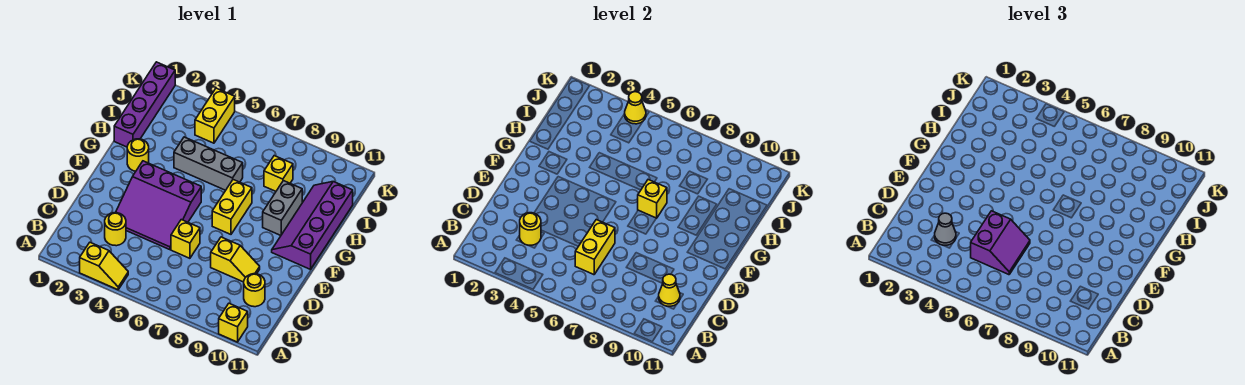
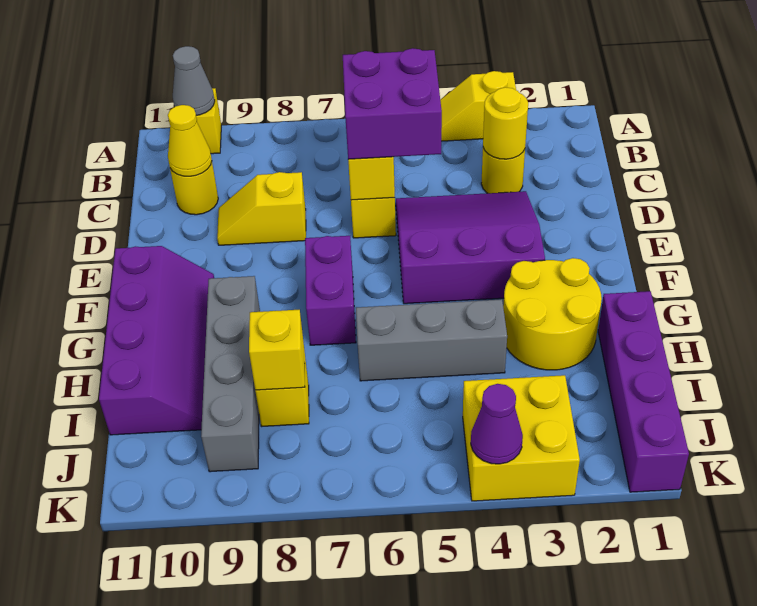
grey cone C3 level 3 -> grey cone A10 level 2
purple slope C5:D6 level 3 top 5 -> purple brick C5:D6 level 3
yellow brick F7:G7 level 1 -> purple brick F7:G7 level 1
yellow round brick G2 level 1 -> yellow round brick G2:H3 level 1
yellow brick G7 level 2 -> yellow brick I8 level 2
grey brick G9:H9 level 1 -> grey brick G9:J9 level 1
yellow brick J4:K4 level 1 -> yellow brick J3:K4 level 1
yellow cone K4 level 2 -> purple cone K4 level 2

